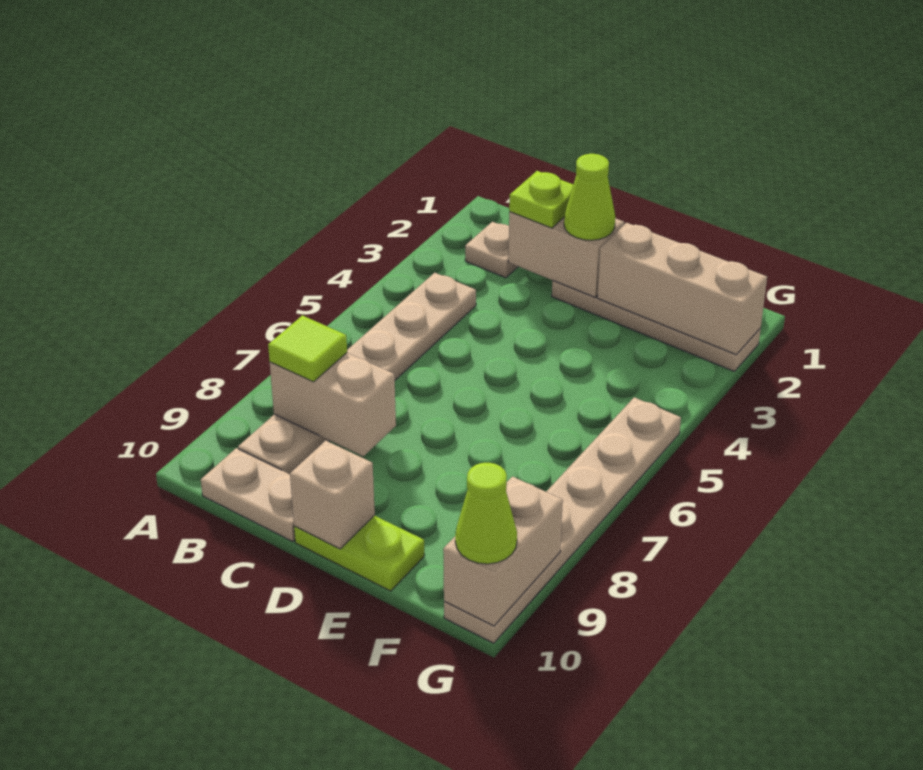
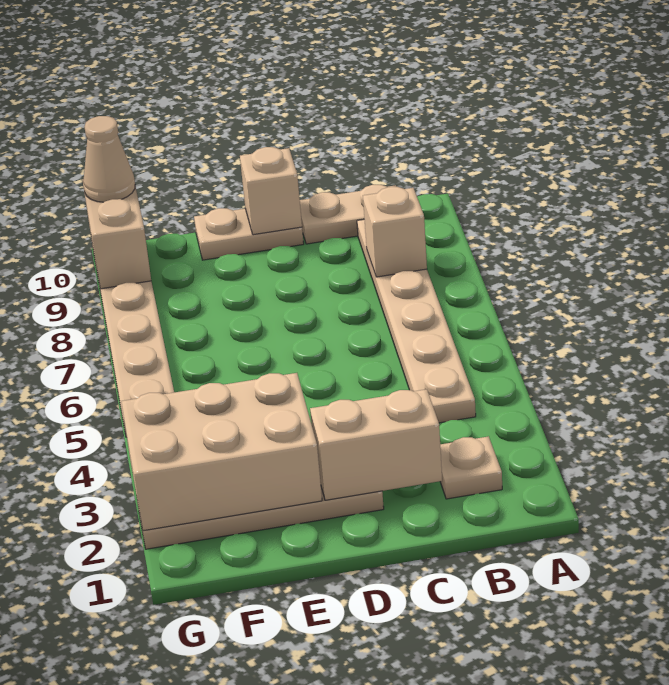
tan brick B8:C8 level 2 -> tan brick B8 level 2
lime tile B8 level 3 -> none
lime plate C2 level 3 -> none
lime cone D2 level 3 -> none
lime plate D10:E10 level 1 -> tan plate D10:E10 level 1
tan brick E2:G2 level 2 -> tan brick E2:G3 level 2
lime cone G10 level 3 -> tan cone G10 level 3

